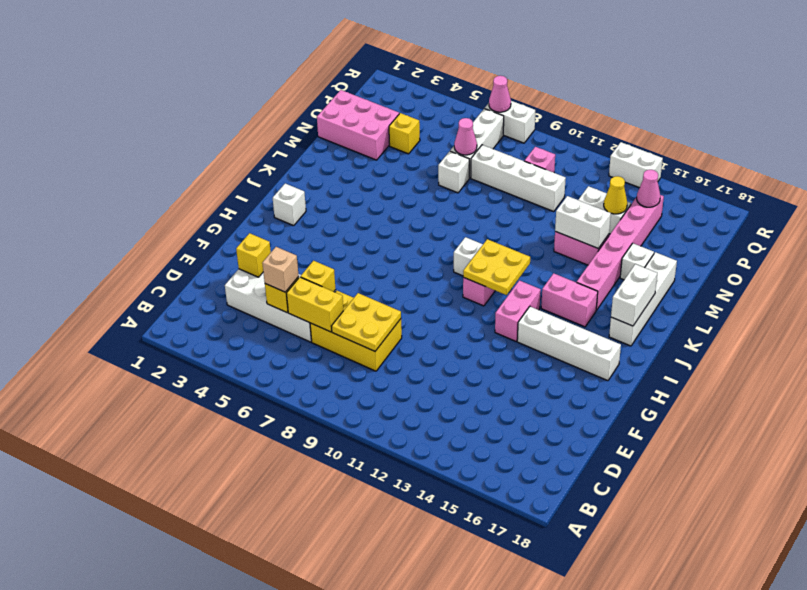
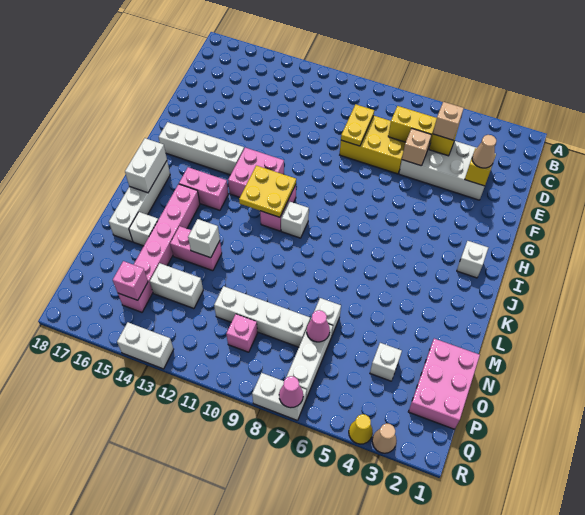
yellow plate D8:E9 level 2 -> yellow plate D9:E9 level 2
none -> tan cone E3 level 3
yellow brick E6 level 2 -> tan brick E6 level 2
pink brick H13:I13 level 1 -> pink brick H12:I13 level 1
white brick M13:M14 level 2 -> white brick M13 level 2
pink brick N1:O3 level 1 -> pink brick N1:P2 level 1
yellow brick O4 level 1 -> white brick O4 level 1
yellow cone O14 level 2 -> yellow cone R4 level 1
pink cone P15 level 2 -> pink brick P15 level 2
none -> tan cone R3 level 1

